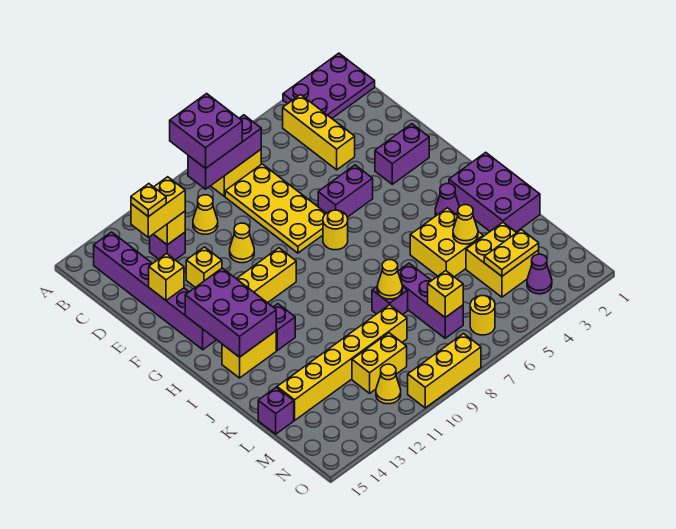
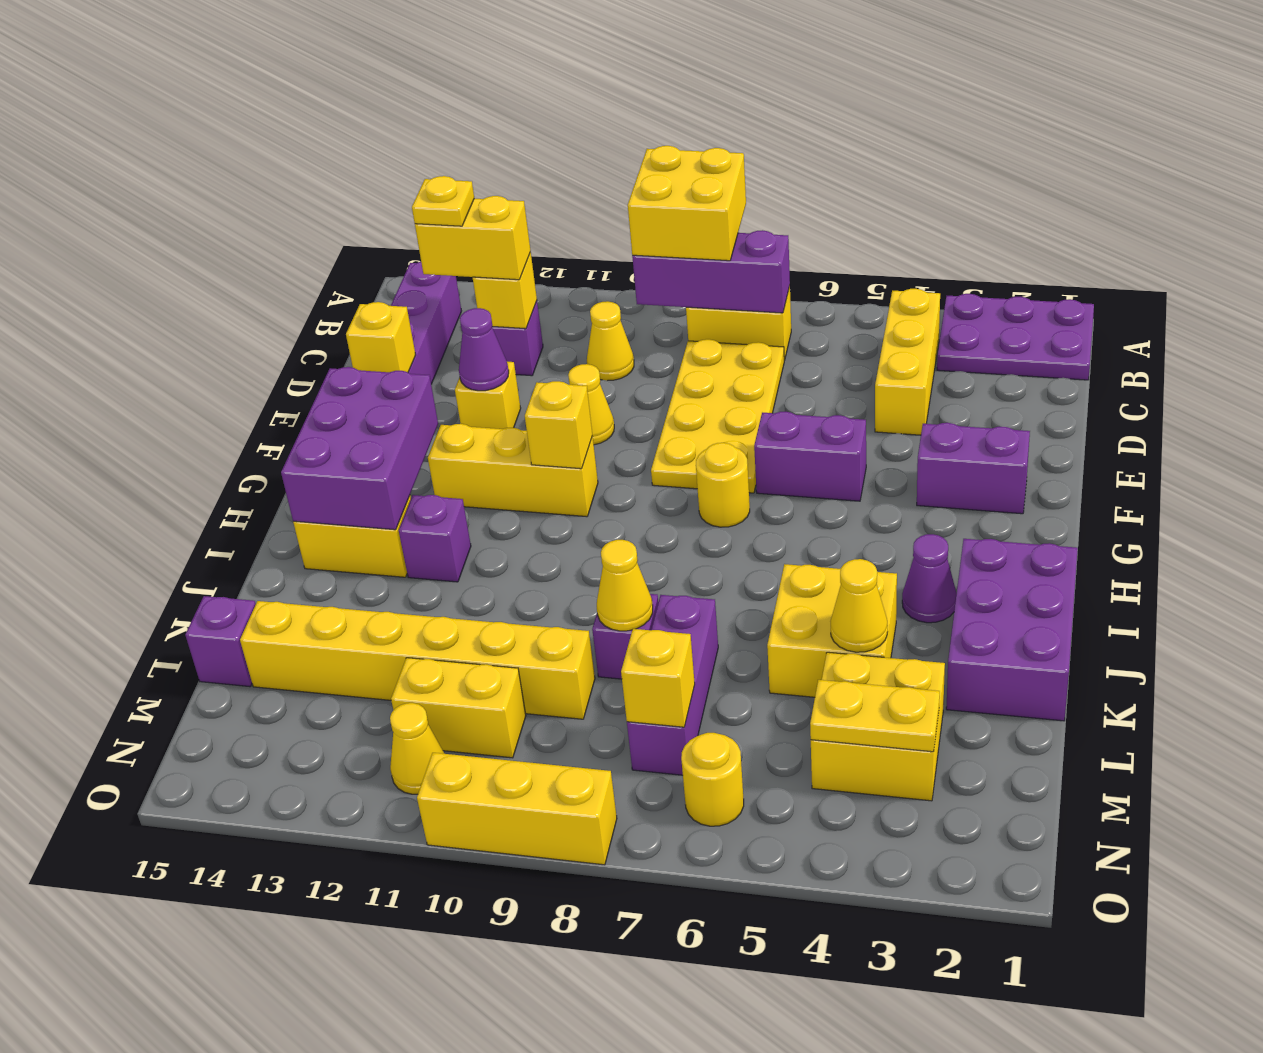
purple brick A8:B9 level 3 -> yellow brick A8:B9 level 3
none -> yellow brick G10 level 2
purple cone N3 level 1 -> purple cone E12 level 2

